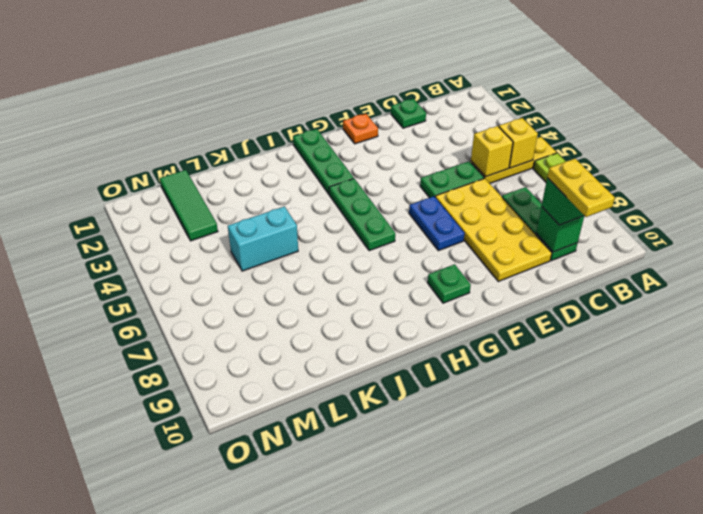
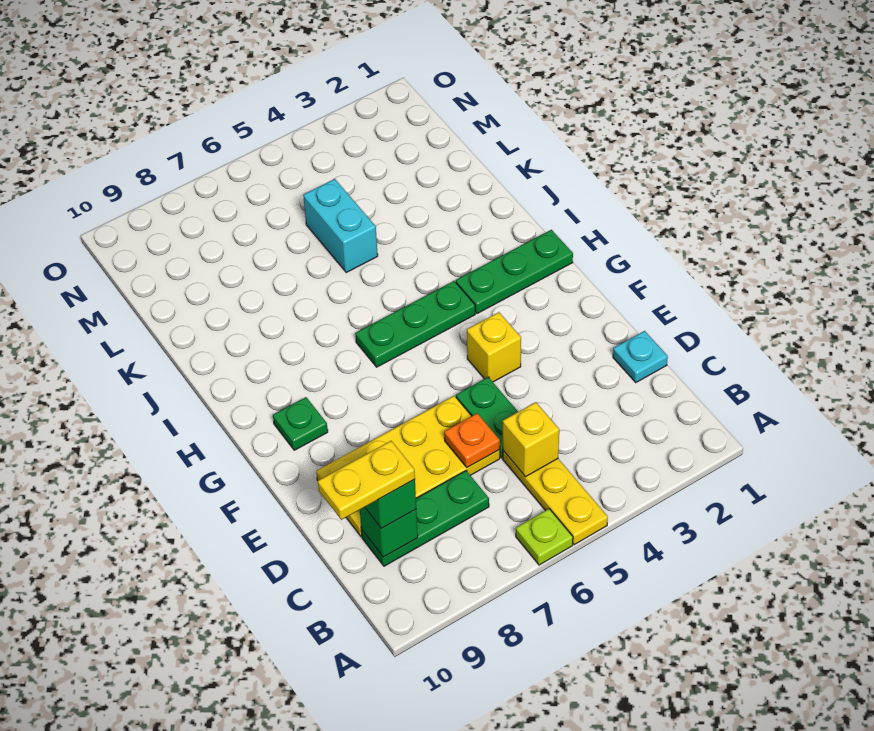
yellow brick B5 level 2 -> yellow brick F4 level 1
green plate D1 level 1 -> cyan plate D1 level 1
orange plate F1 level 1 -> orange plate D6 level 2
blue plate F6:F7 level 1 -> none
green tile M1:M3 level 1 -> none

